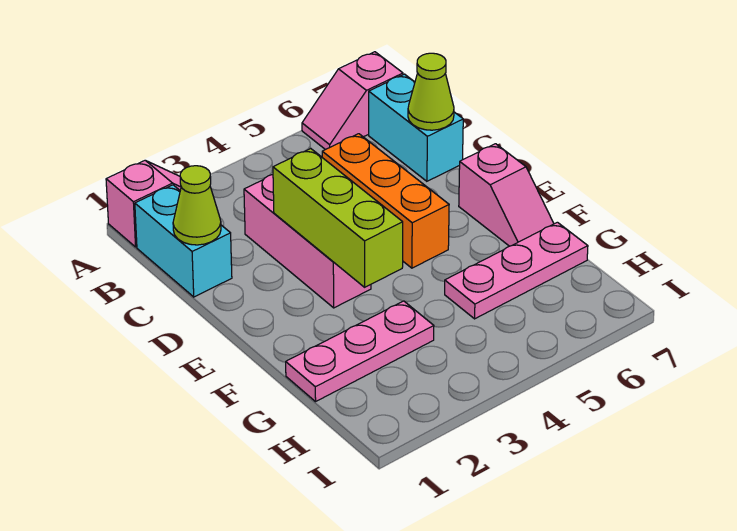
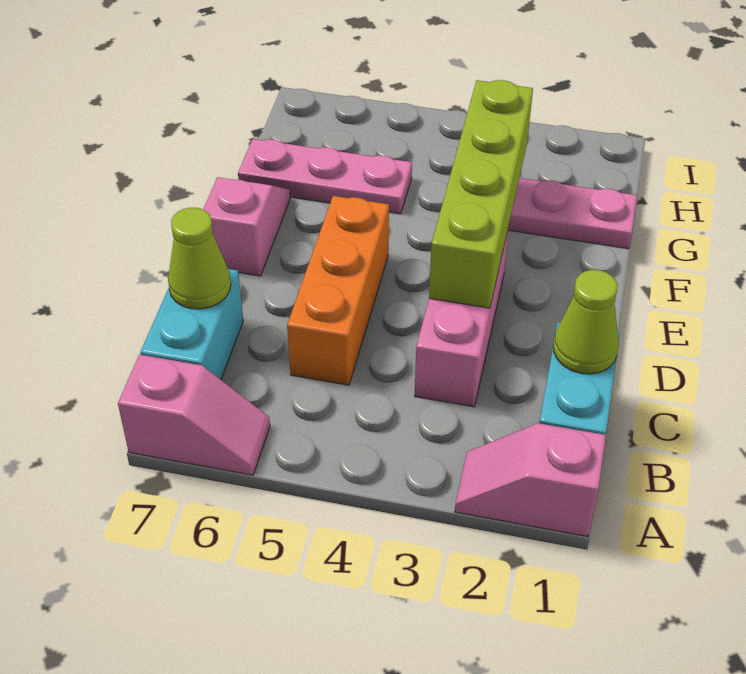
lime brick D3:F3 level 2 -> lime brick D3:G3 level 2

